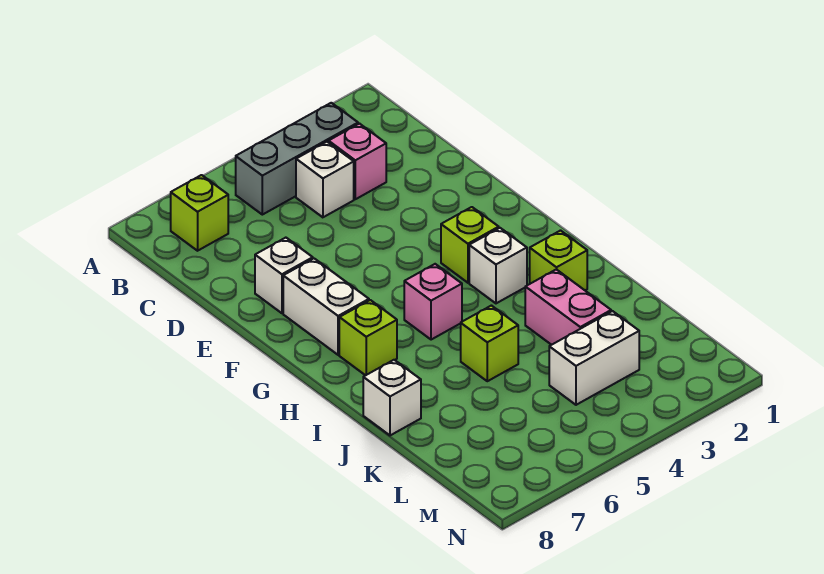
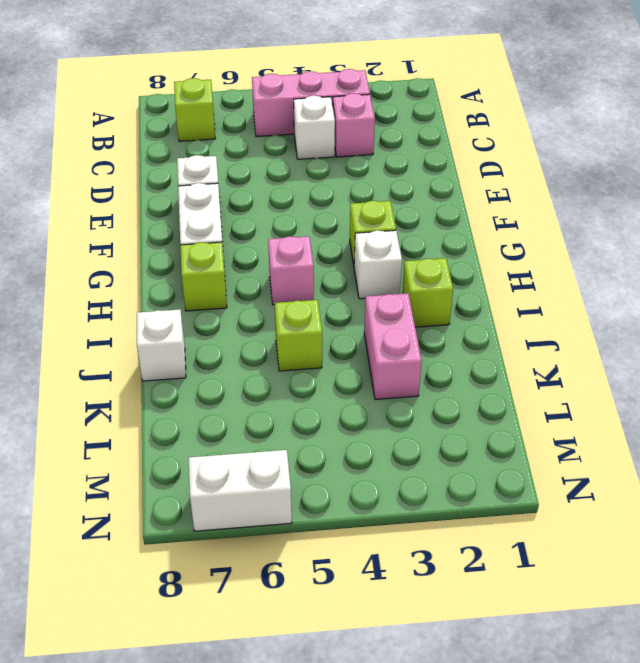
grey brick B3:B5 level 1 -> pink brick B3:B5 level 1
white brick L3:L4 level 1 -> white brick N6:N7 level 1

